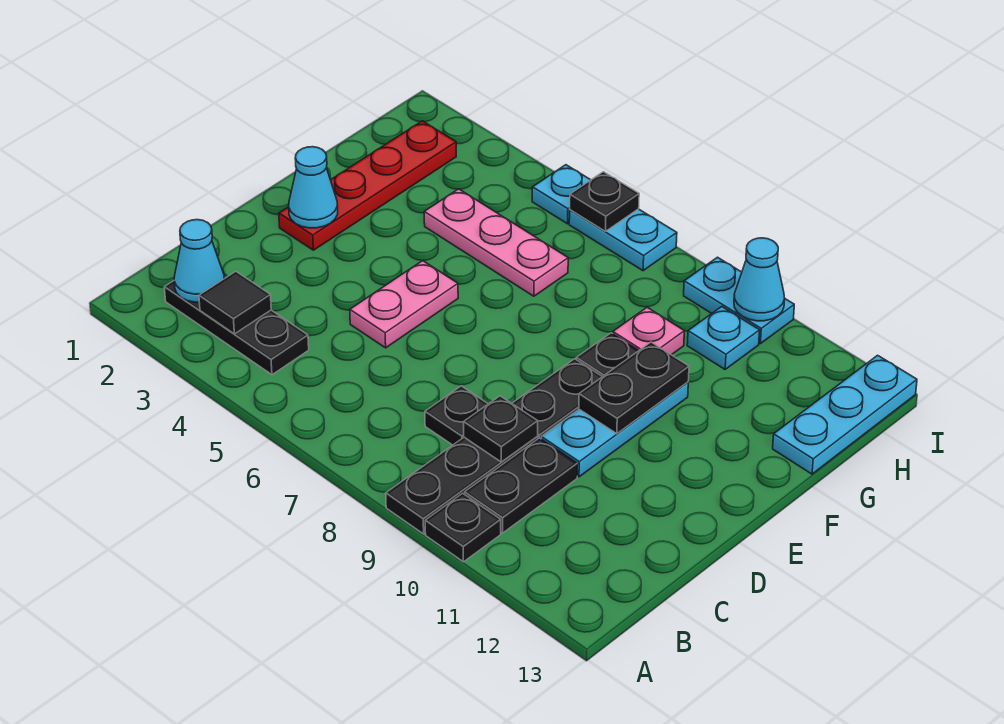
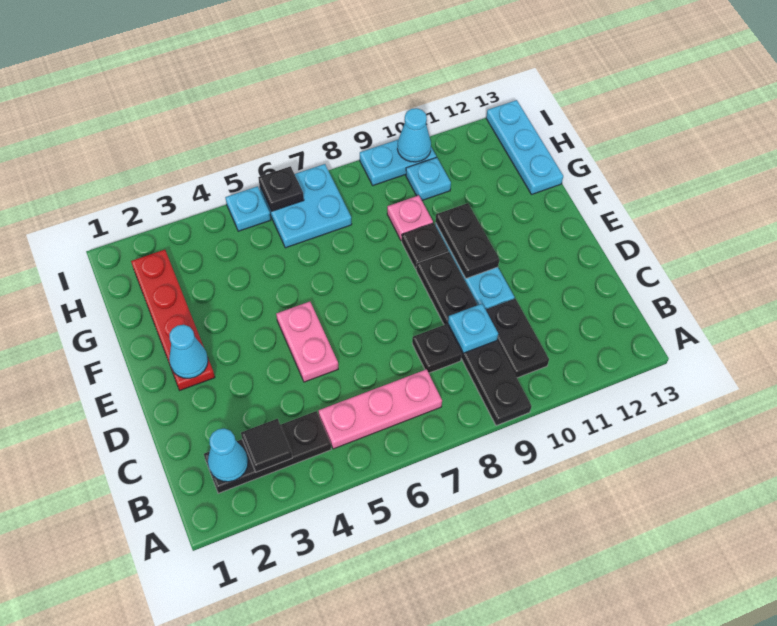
black plate A10 level 1 -> none
black plate C9 level 2 -> cyan plate C9 level 2
pink plate G4:G6 level 1 -> pink plate B5:B7 level 1
cyan plate I6:I7 level 1 -> cyan plate H6:I7 level 1

